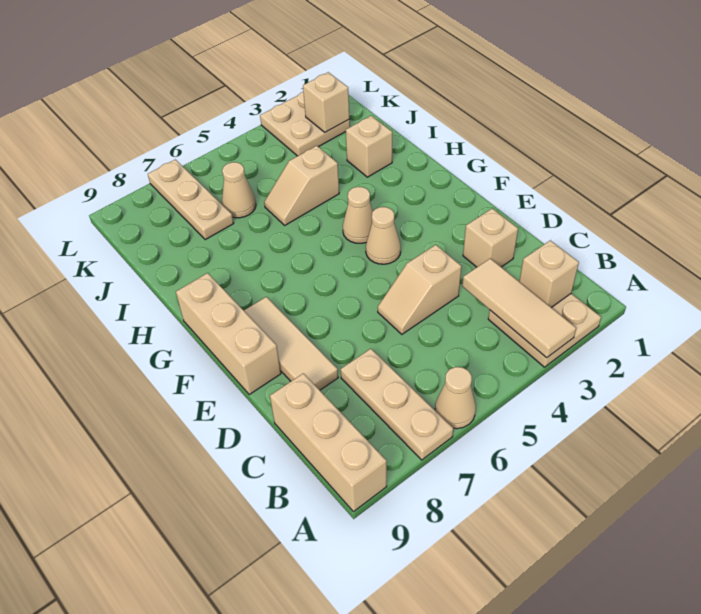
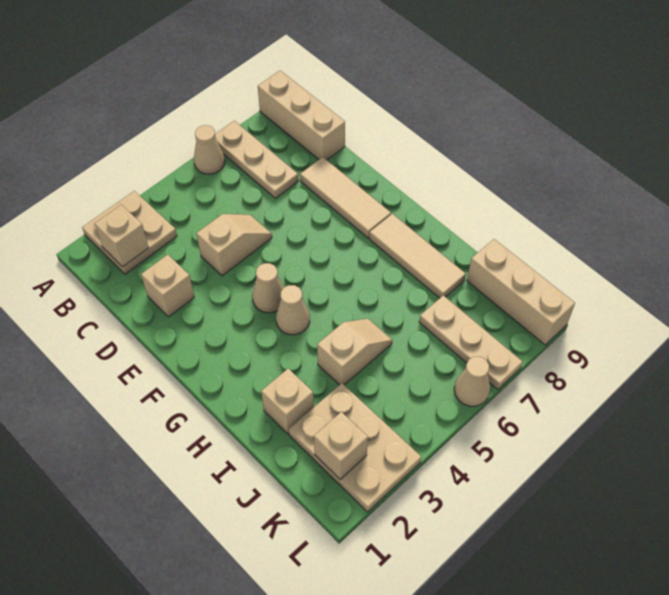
tan tile A3:C3 level 2 -> tan tile G8:I8 level 1
tan brick E9:G9 level 1 -> tan brick J9:L9 level 1
tan cone J6 level 1 -> tan cone L6 level 1
tan plate K2:L3 level 1 -> tan plate J2:L3 level 1

